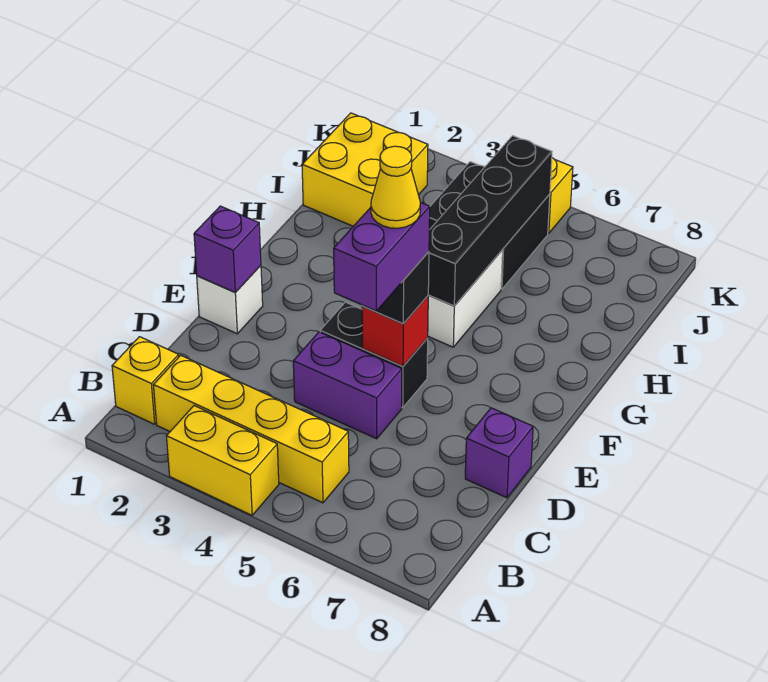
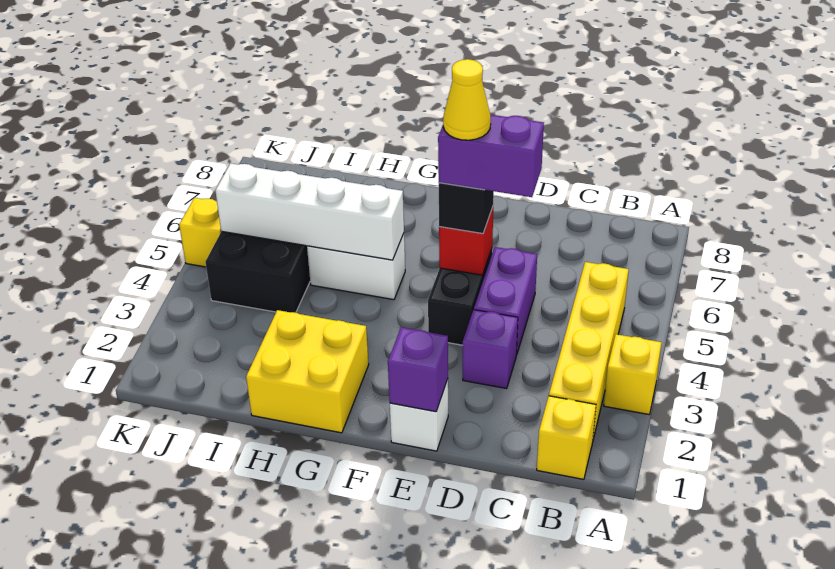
yellow brick A3:A4 level 1 -> yellow brick A3 level 1
purple brick D8 level 1 -> purple brick D3 level 1
black brick G5:J5 level 2 -> white brick G5:J5 level 2
yellow brick I1:J2 level 1 -> yellow brick G1:H2 level 1

